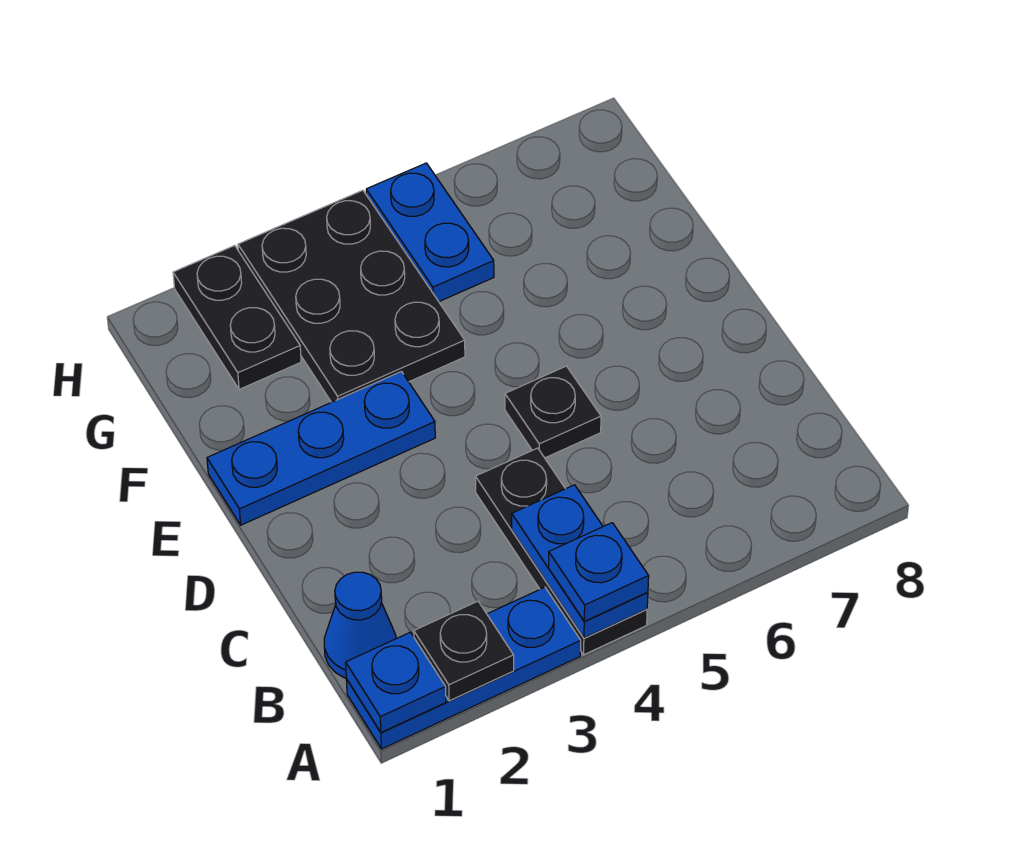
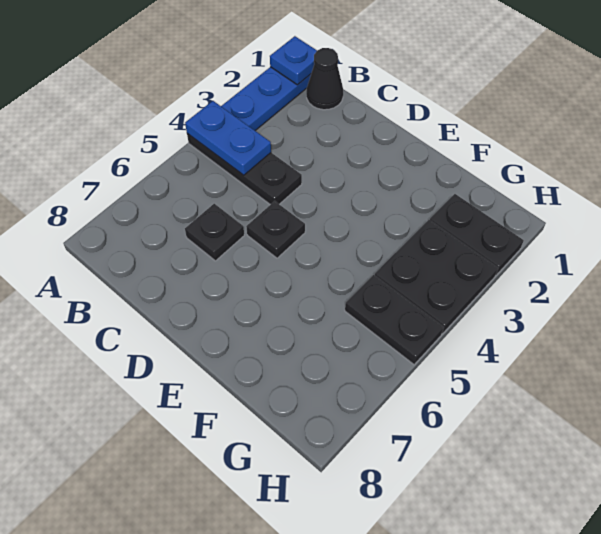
black plate A2 level 2 -> black plate C6 level 1
blue plate A4 level 3 -> none
blue cone B1 level 1 -> black cone B1 level 1
blue plate E1:E3 level 1 -> none
black plate F3:H4 level 1 -> black plate G3:H4 level 1
blue plate G5:H5 level 1 -> black plate G5:H5 level 1

